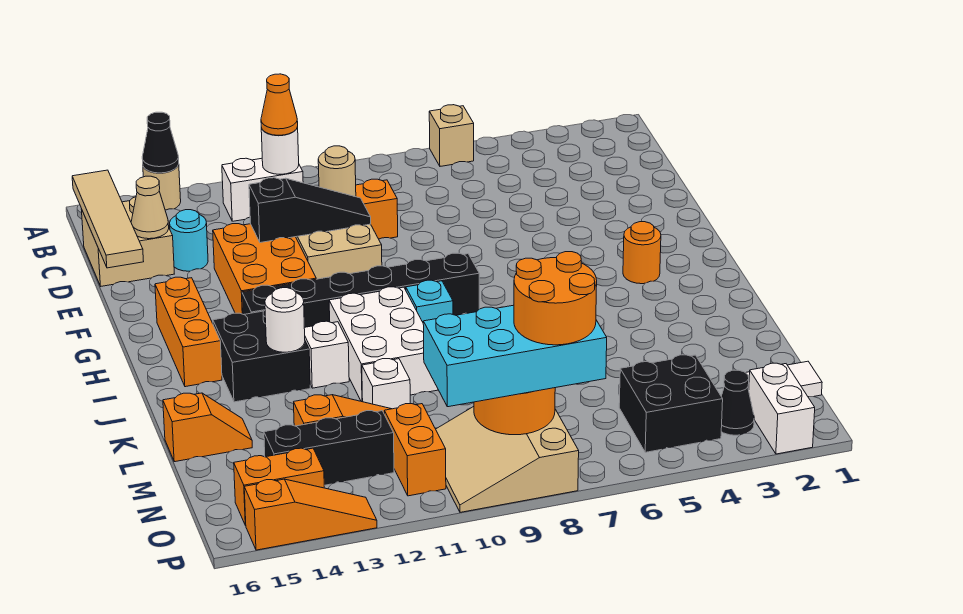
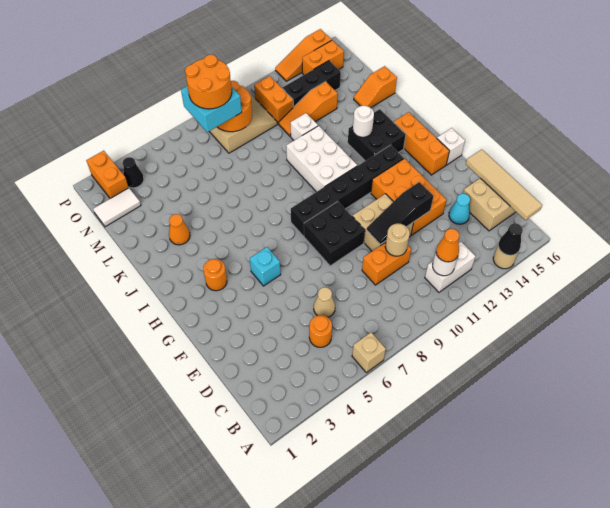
none -> orange round brick C5 level 1
cyan round brick D14 level 1 -> cyan cone D14 level 1
tan cone D15 level 2 -> tan cone D6 level 1
cyan brick I9 level 1 -> cyan brick G5 level 1
white brick J12 level 1 -> white brick G16 level 1
none -> orange cone K3 level 1
black brick N4:O5 level 1 -> black brick F8:G9 level 1
cyan brick N7:O10 level 3 -> cyan brick N7:O8 level 3
white brick O2:P2 level 1 -> orange brick O2:P2 level 1

